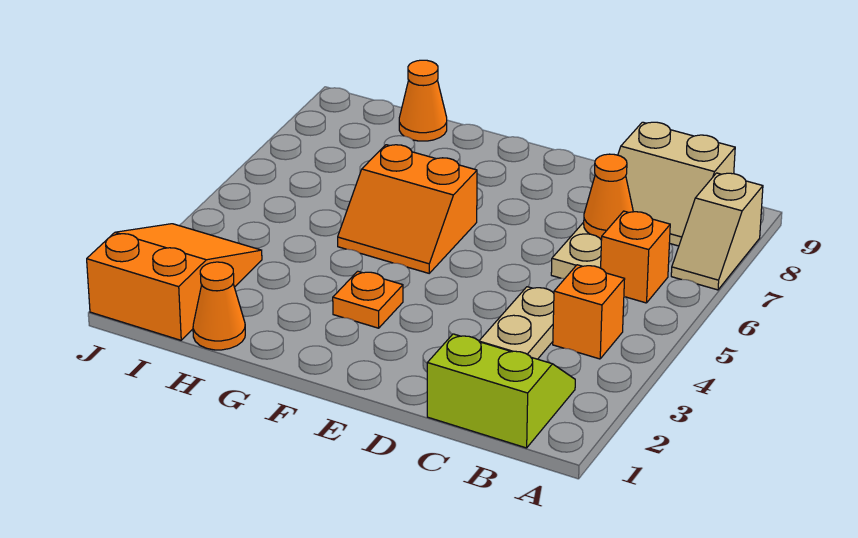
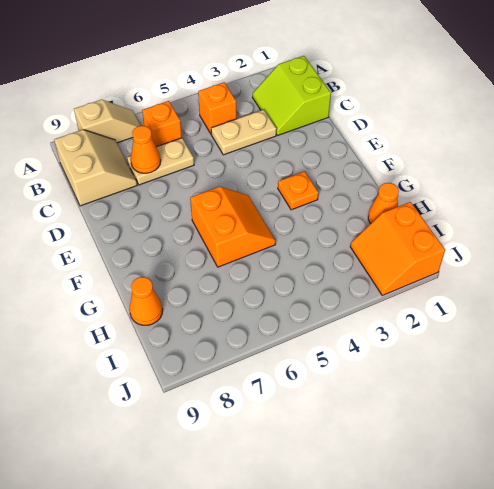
orange slope I1:J3 level 1 top 1 -> orange slope I1:J2 level 1 top 1

